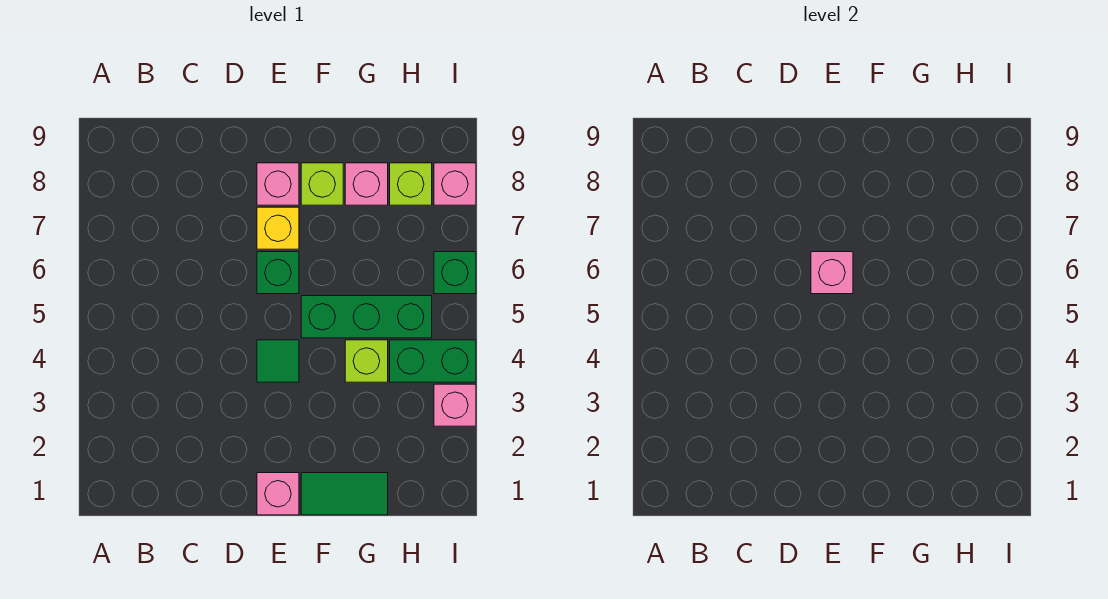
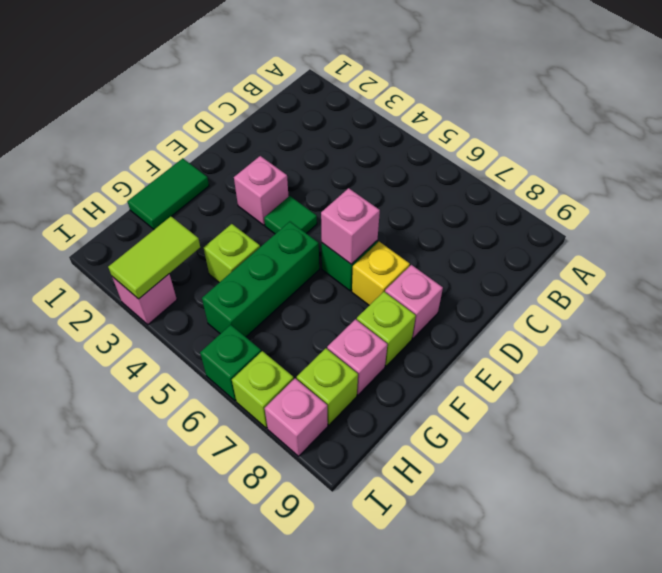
pink brick E1 level 1 -> pink brick E3 level 1
none -> lime tile H3:I3 level 2
green brick H4:I4 level 1 -> none
none -> lime brick I7 level 1

